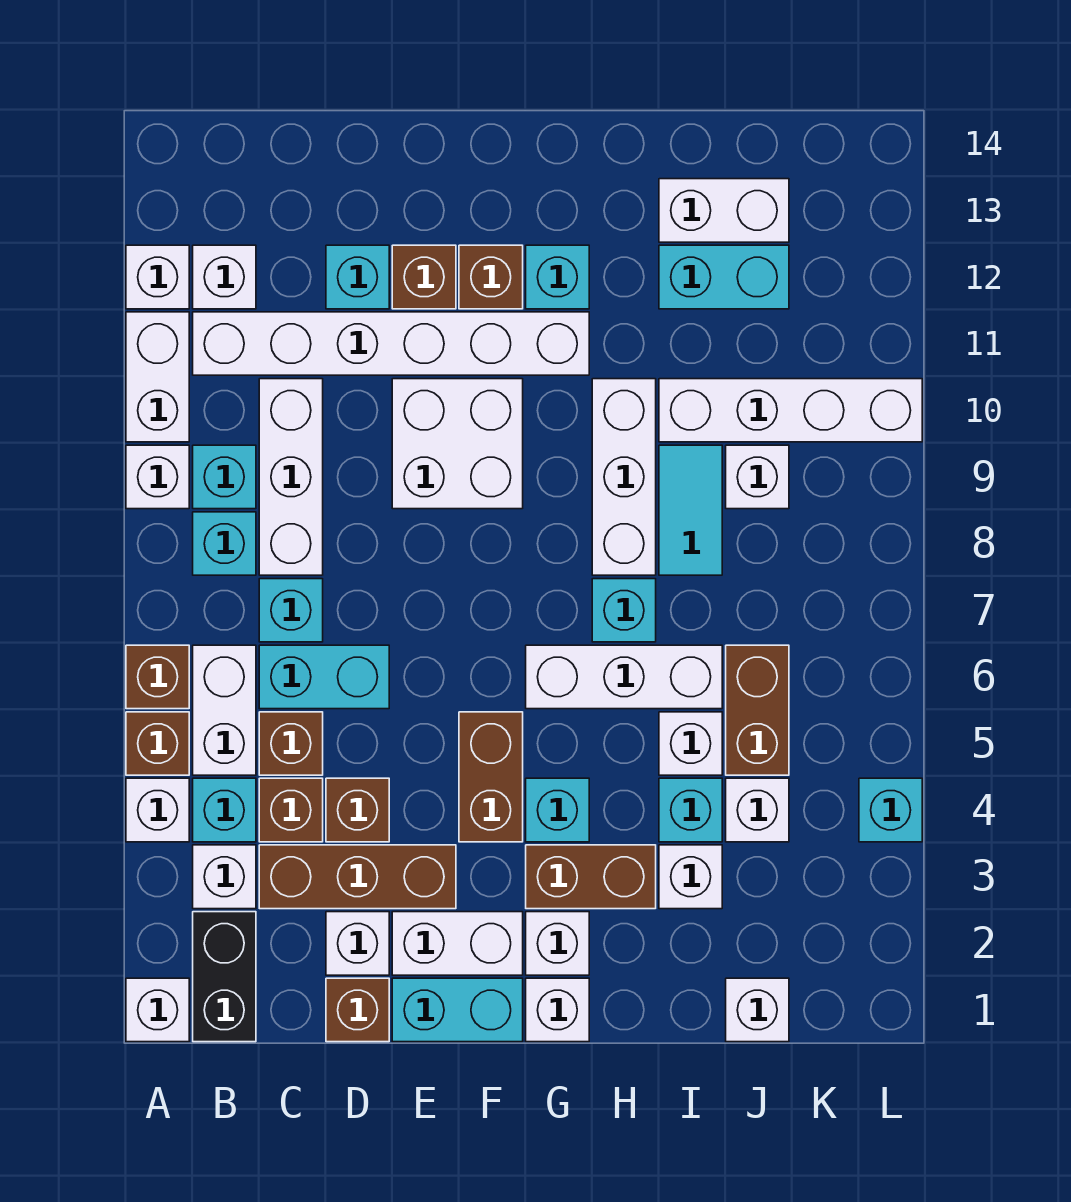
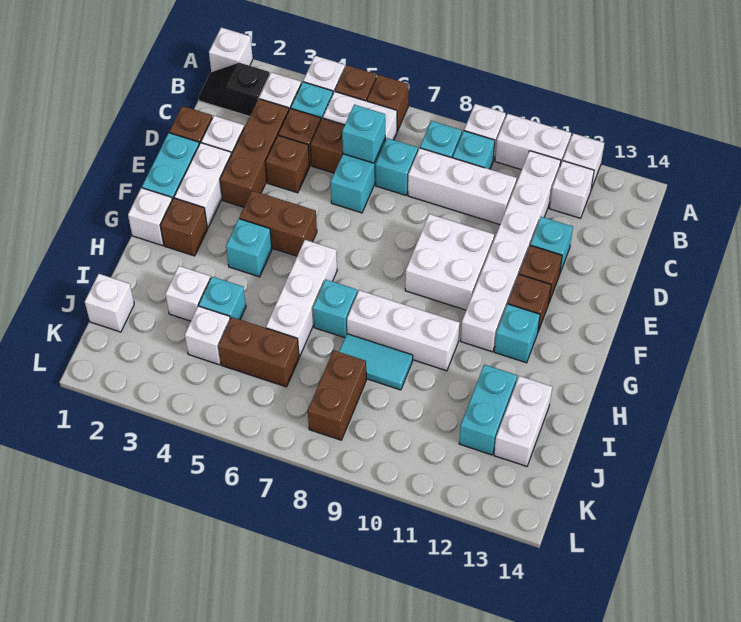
black brick B1:B2 level 1 -> black slope B1:B2 level 1 top 2
white brick G2 level 1 -> brown brick G2 level 1
brown brick G3:H3 level 1 -> brown brick J8:K8 level 1
white brick I5 level 1 -> none
white brick I10:L10 level 1 -> none
white brick J9 level 1 -> none
cyan brick L4 level 1 -> cyan brick C6 level 2

